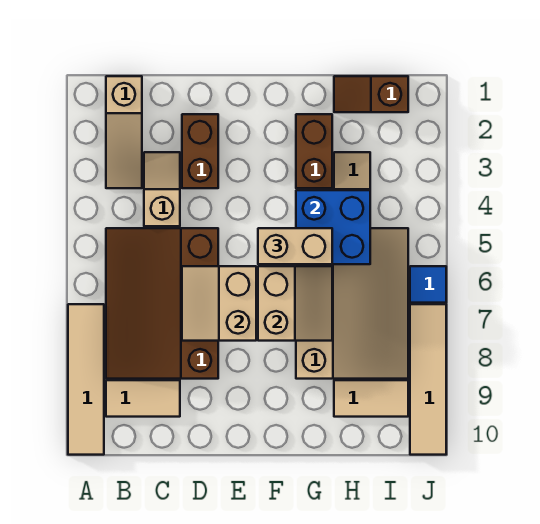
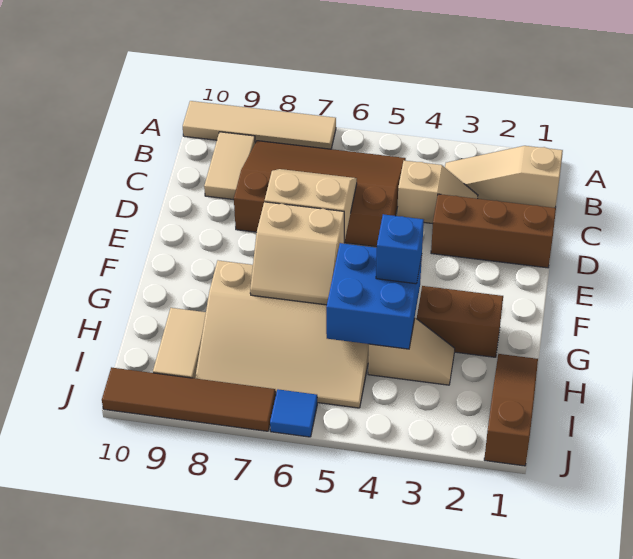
brown brick D2:D3 level 1 -> brown brick D1:D3 level 1
tan brick F5:G5 level 3 -> none
none -> blue brick G4 level 3
brown slope H1:I1 level 1 top I -> brown slope H1:J1 level 1 top J
tan tile J7:J10 level 1 -> brown tile J7:J10 level 1

